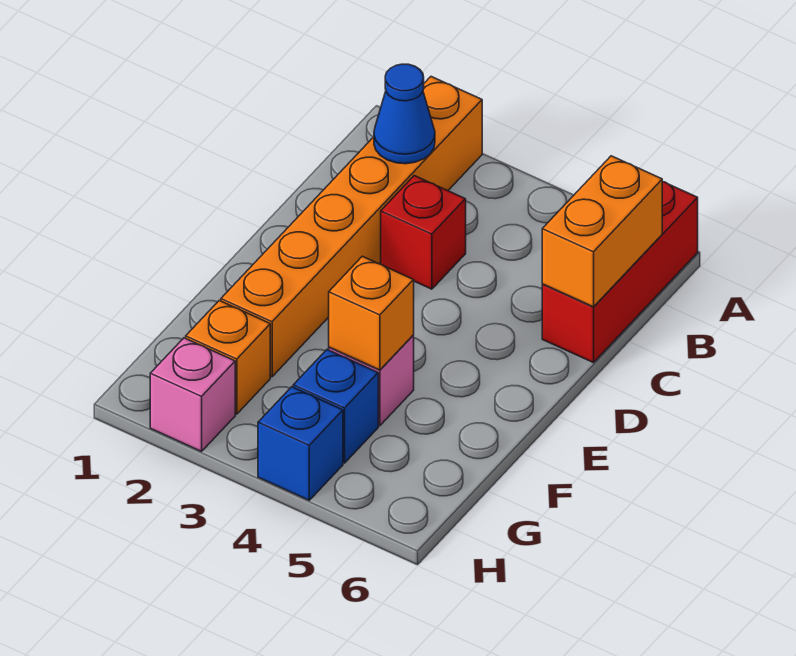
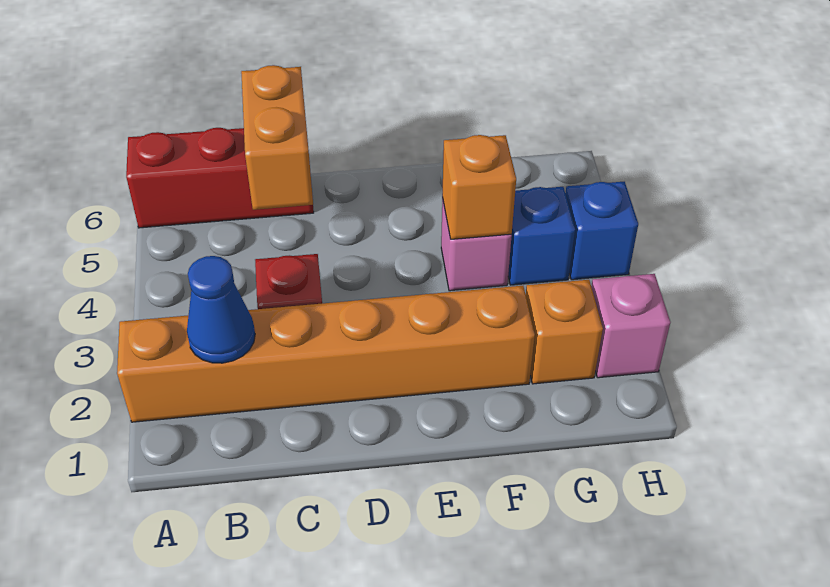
orange brick B6:C6 level 2 -> orange brick C5:C6 level 2

